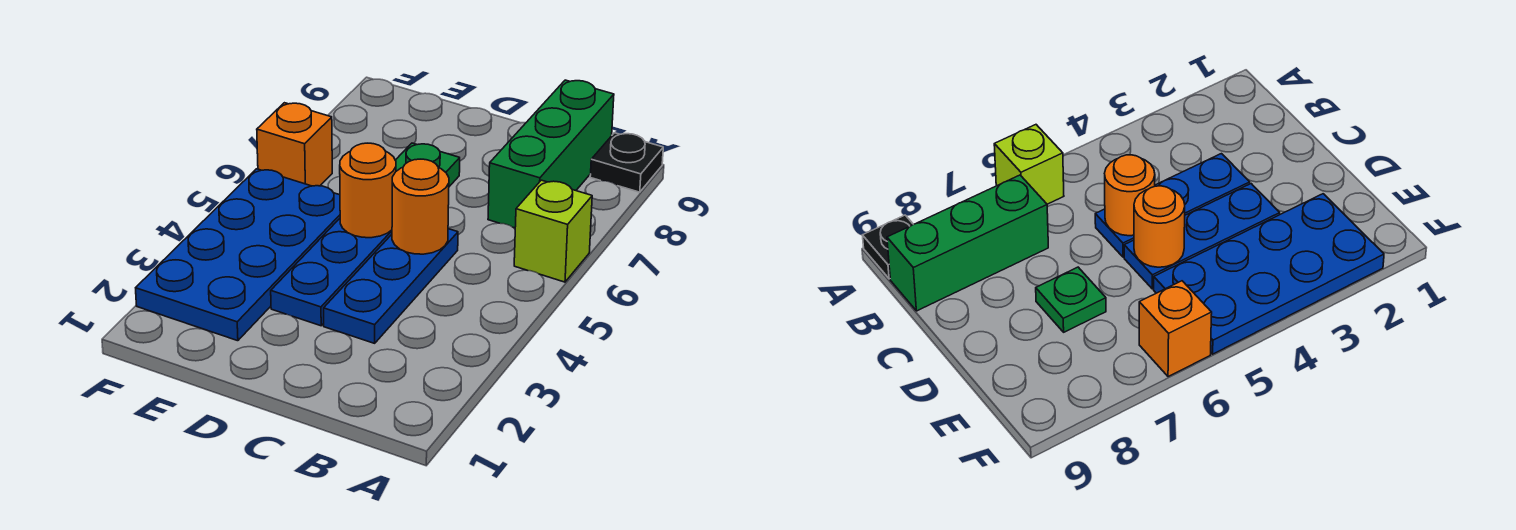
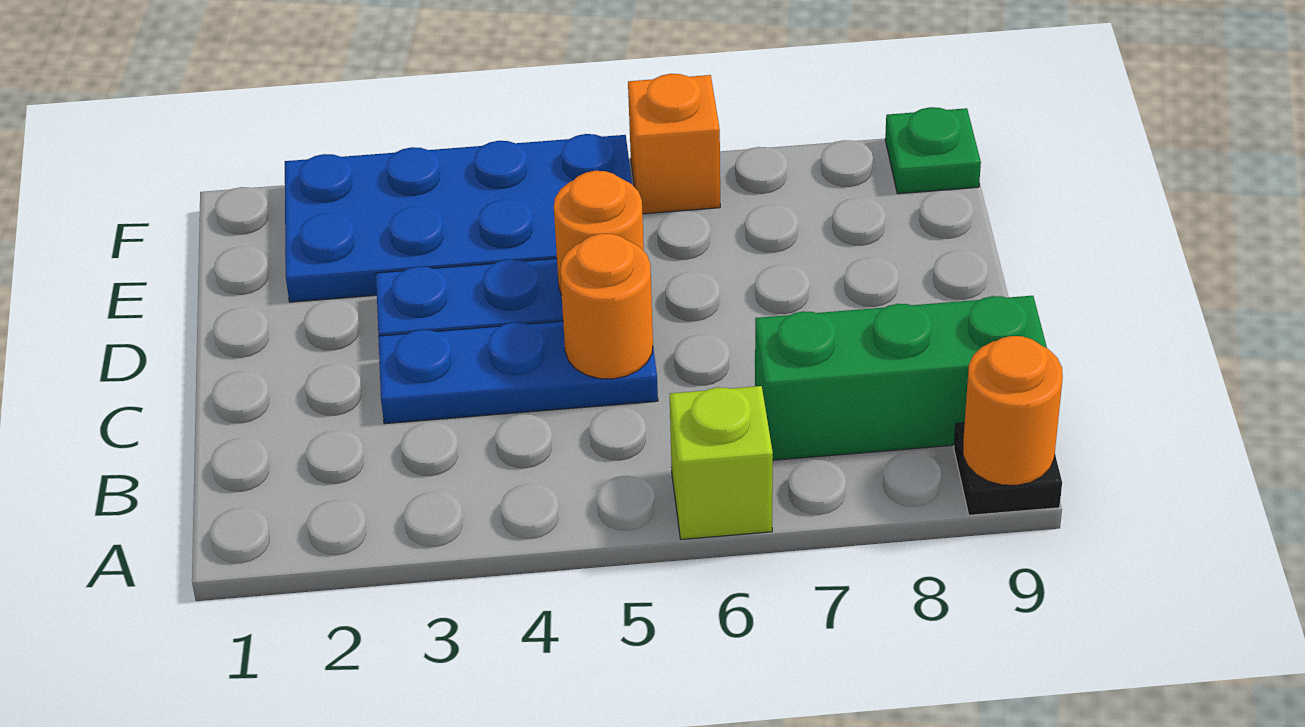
none -> orange round brick A9 level 2
green plate D7 level 1 -> green plate F9 level 1

